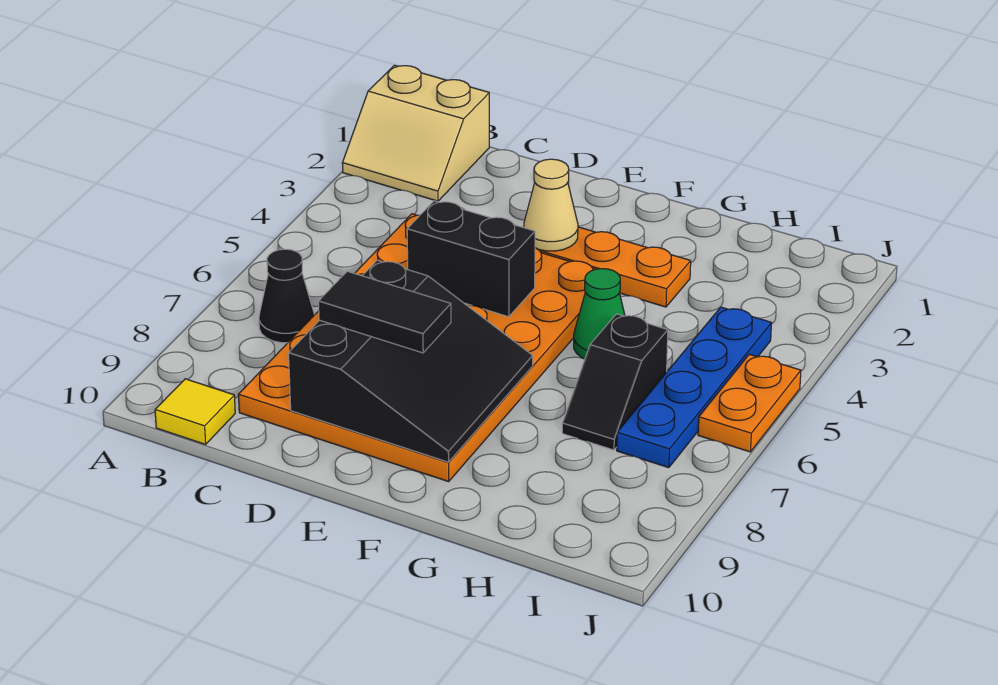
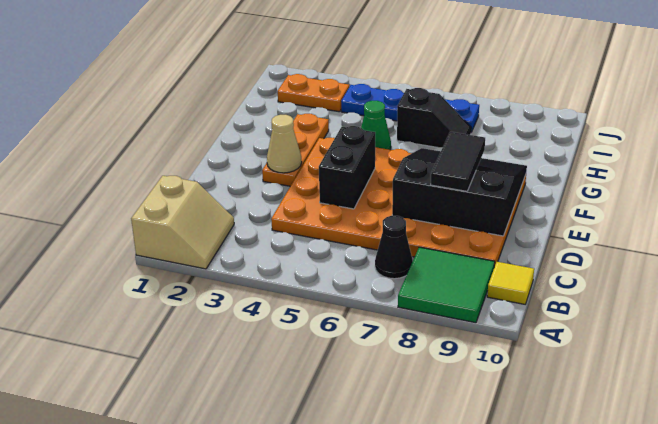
none -> green tile A8:B9 level 1
orange plate J5:J6 level 1 -> orange plate I2:I3 level 1

